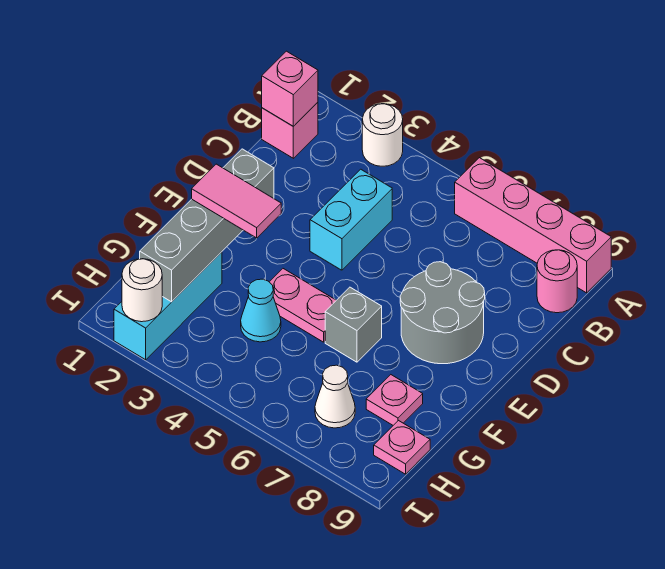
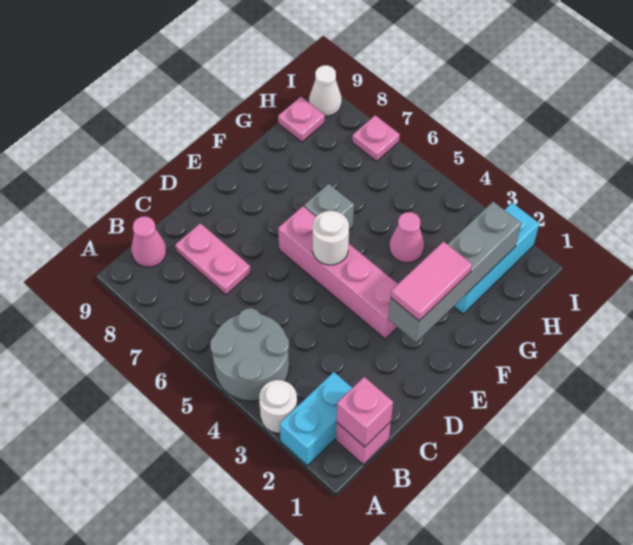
pink brick A6:A9 level 1 -> pink brick E3:E6 level 1
pink round brick B9 level 1 -> pink cone B9 level 1
cyan brick C4:D4 level 1 -> cyan brick A2:B2 level 1
grey round brick D7:E8 level 1 -> grey round brick A4:B5 level 1
pink tile F2:F3 level 3 -> pink tile E2:F2 level 3
pink plate F4:F5 level 1 -> pink plate C7:C8 level 1
cyan cone G4 level 1 -> pink cone G4 level 1
pink plate G8 level 1 -> pink plate I7 level 1
white cone H7 level 1 -> white cone I9 level 1
white round brick I2 level 2 -> white round brick E5 level 2

